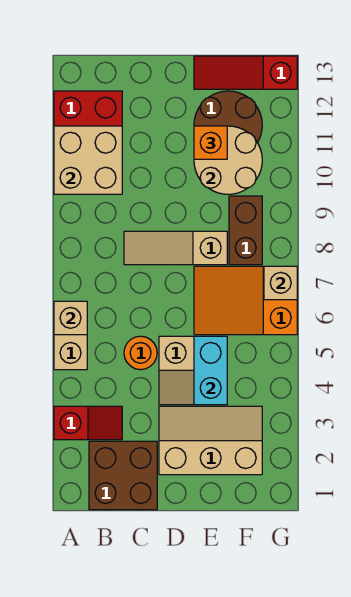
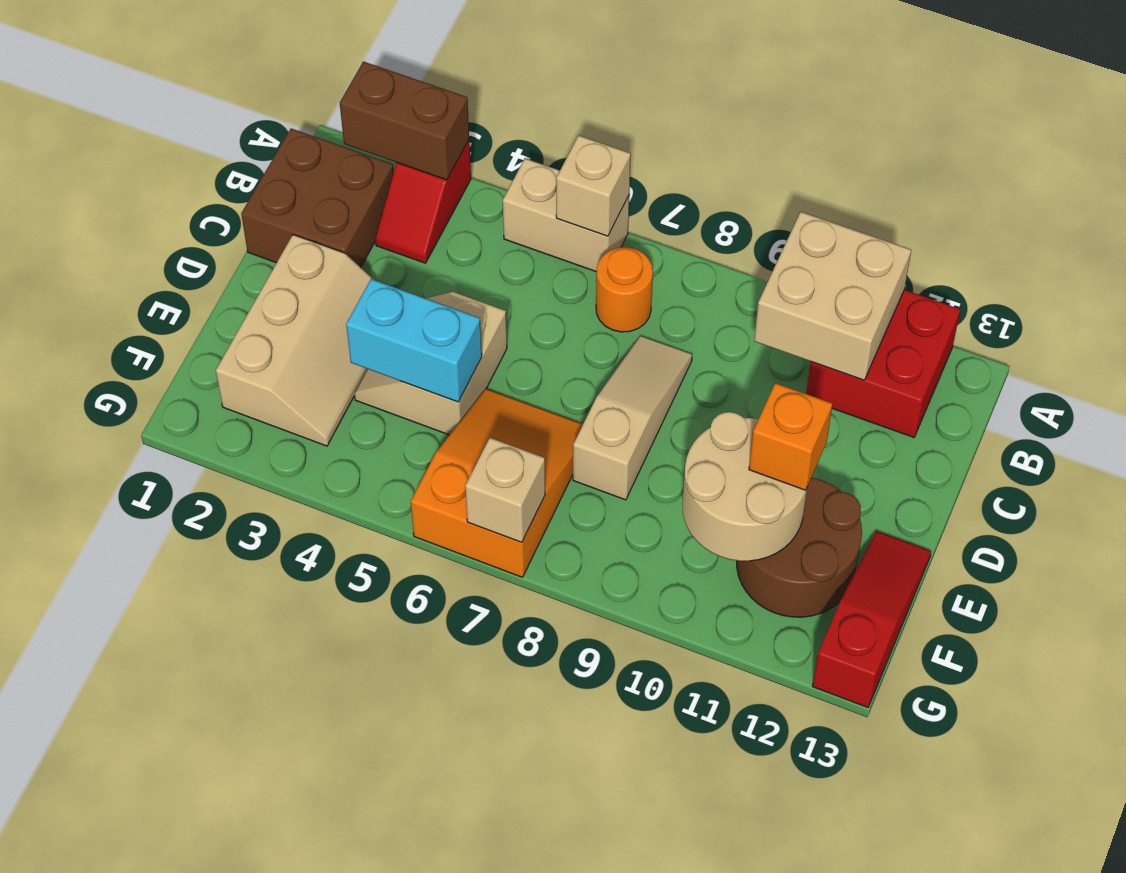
orange round brick C5 level 1 -> orange round brick B7 level 1
brown brick F8:F9 level 1 -> brown brick A2:A3 level 2

